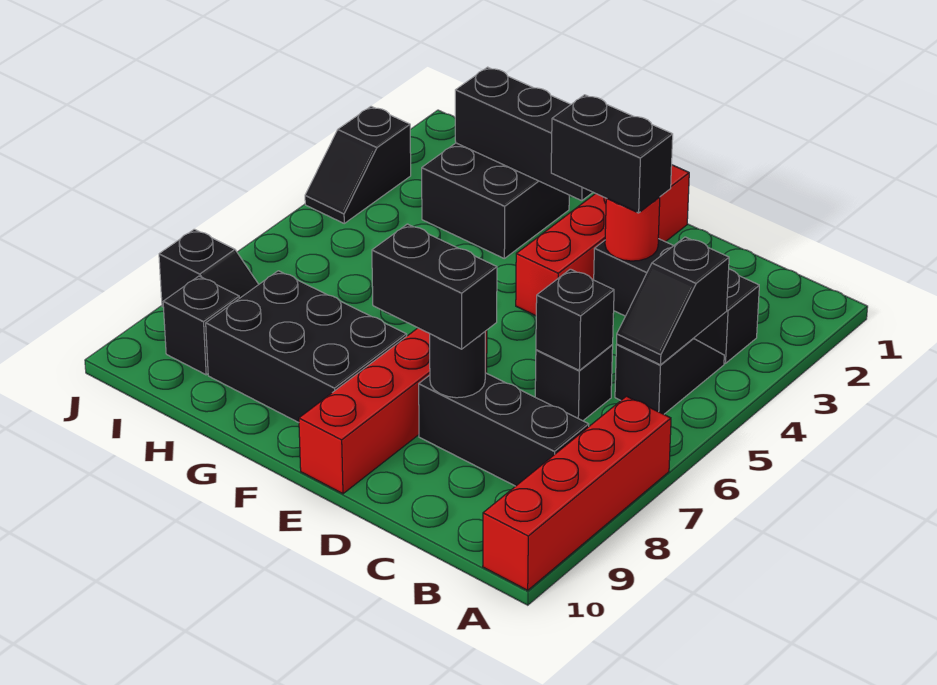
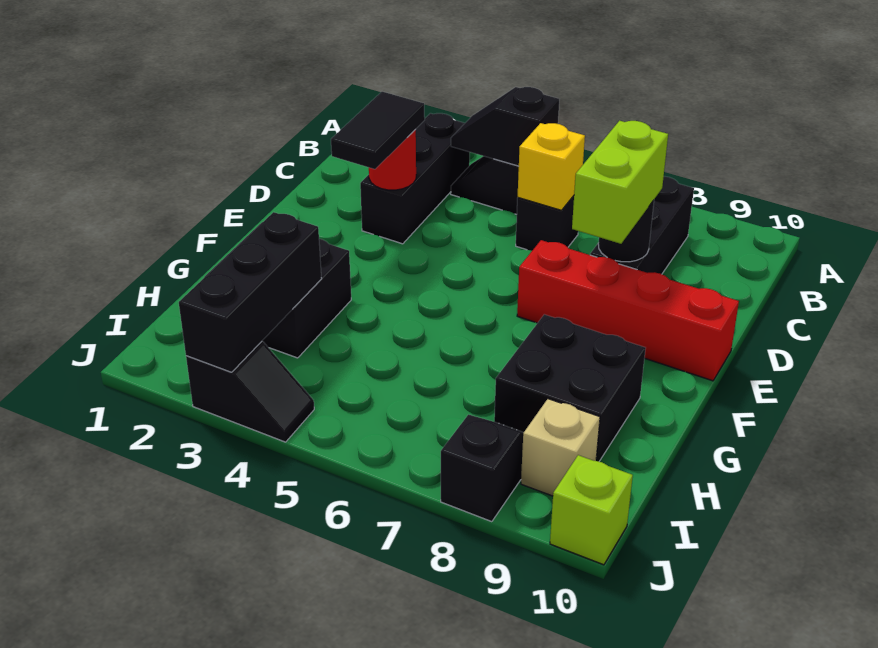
red brick A7:A10 level 1 -> none
black slope B4:B5 level 2 top 4 -> black slope B4:B5 level 2 top 5
black brick C6 level 2 -> yellow brick C6 level 2
black brick D3:E3 level 3 -> black tile D3:E3 level 3
black brick D8:E8 level 3 -> lime brick D8:E8 level 3
red brick E1:E4 level 1 -> none
black brick F2:H2 level 2 -> black brick H3:J3 level 2
black brick F8:H9 level 1 -> black brick G8:H9 level 1
black brick I9 level 1 -> tan brick I9 level 1
none -> lime brick J10 level 1

